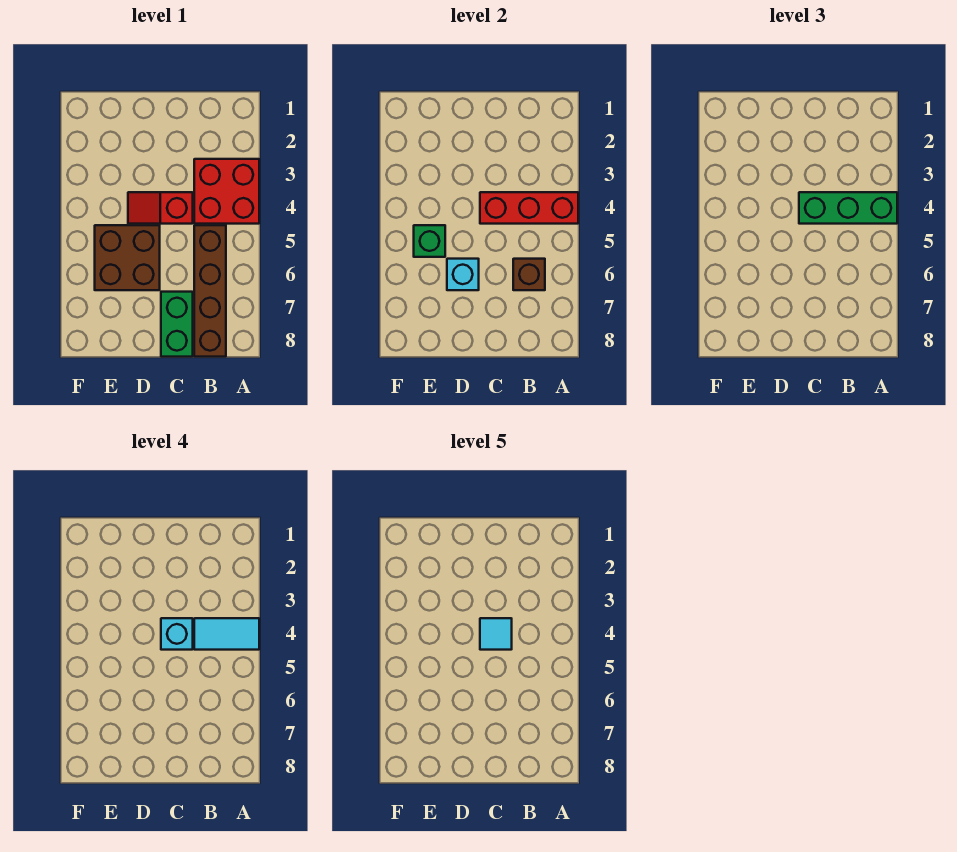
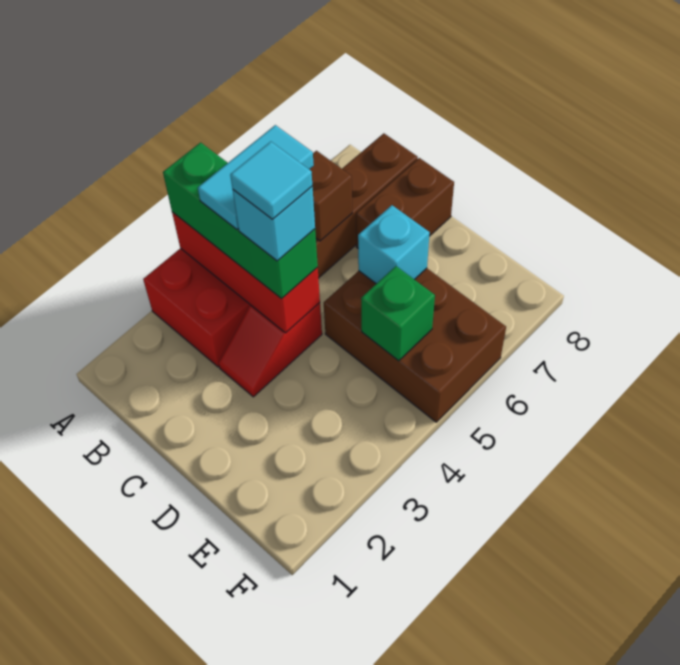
cyan tile A4:B4 level 4 -> cyan tile B4:B5 level 4
red slope C4:D4 level 1 top C -> red slope C3:C4 level 1 top 4
green brick C7:C8 level 1 -> brown brick C7:C8 level 1
brown brick D5:E6 level 1 -> brown brick D5:F6 level 1

